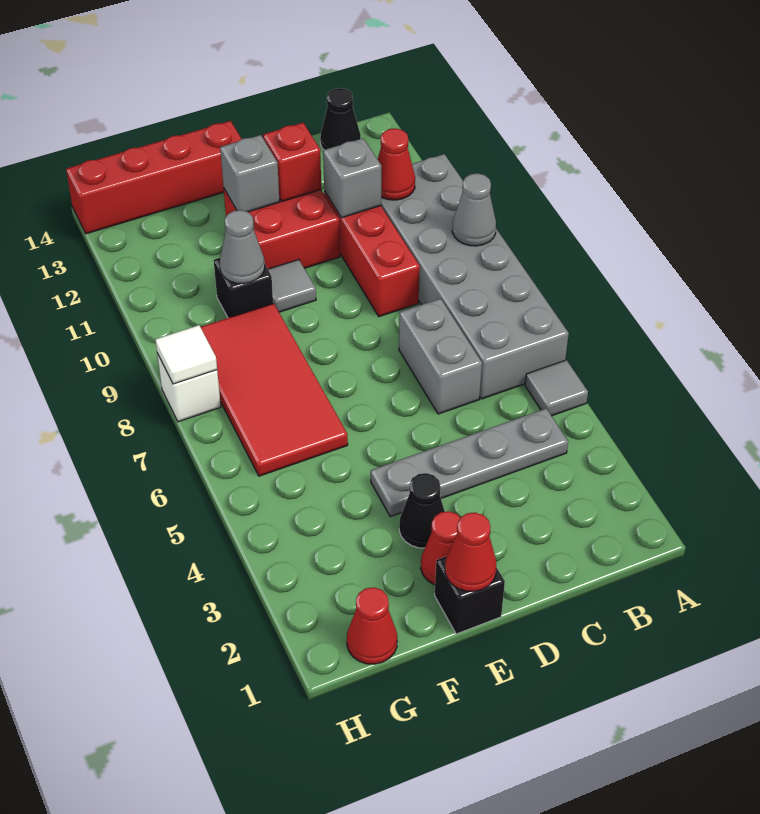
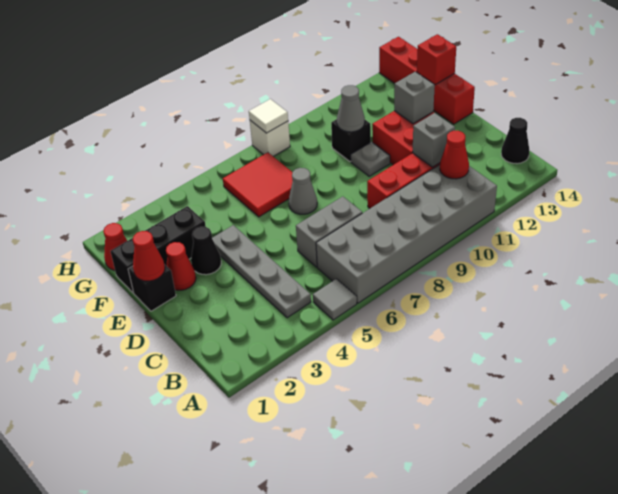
grey cone A9 level 2 -> grey cone E7 level 1
red brick D12 level 2 -> red brick F14 level 2
grey tile E10 level 1 -> grey plate E10 level 1
none -> black brick F1:F3 level 1
red tile F6:G9 level 1 -> red tile F6:G7 level 1

